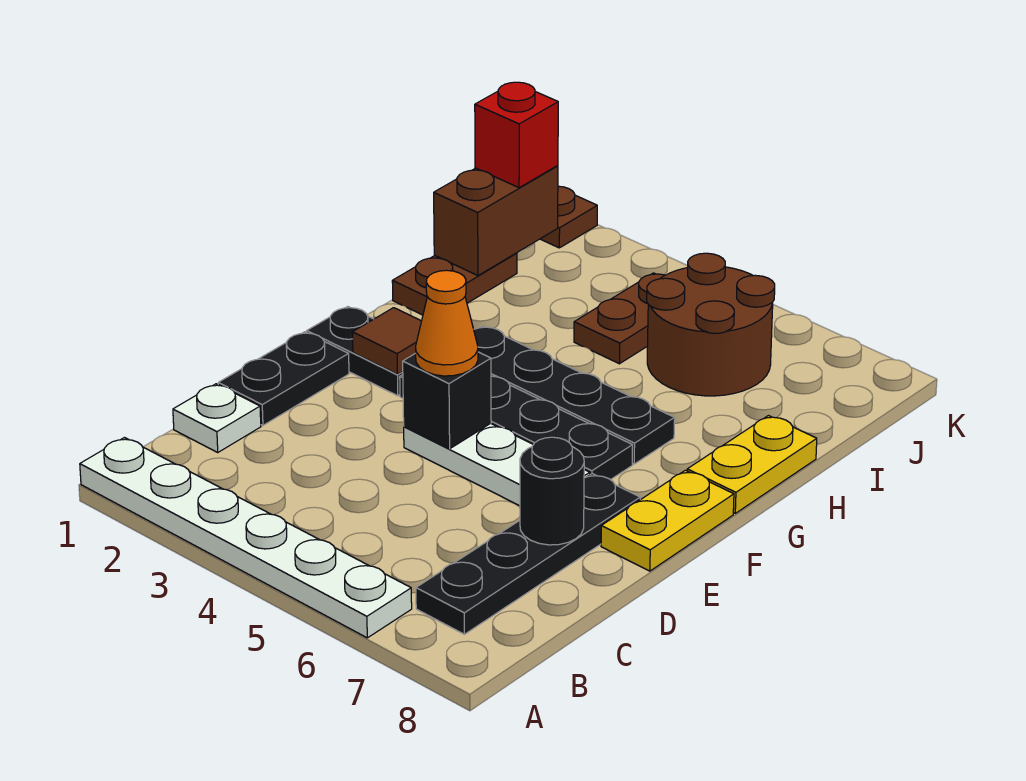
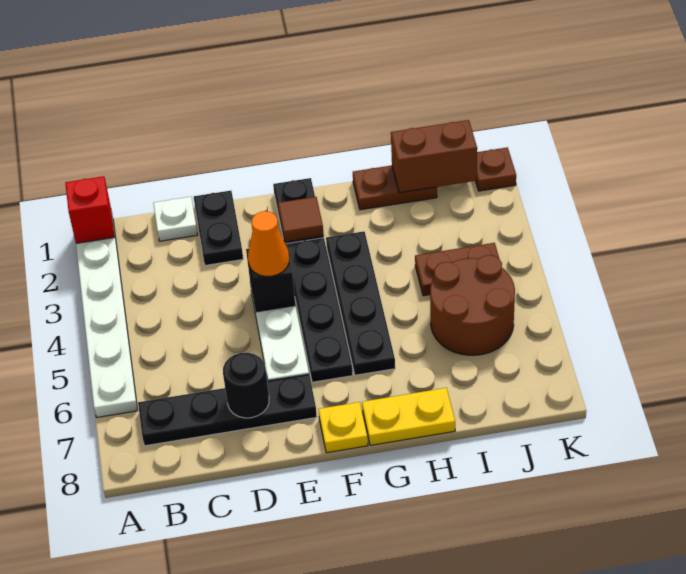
black plate D1:E1 level 1 -> black plate D1:D2 level 1
yellow plate E8:F8 level 1 -> yellow plate F8 level 1
red brick J1 level 3 -> red brick A1 level 2

